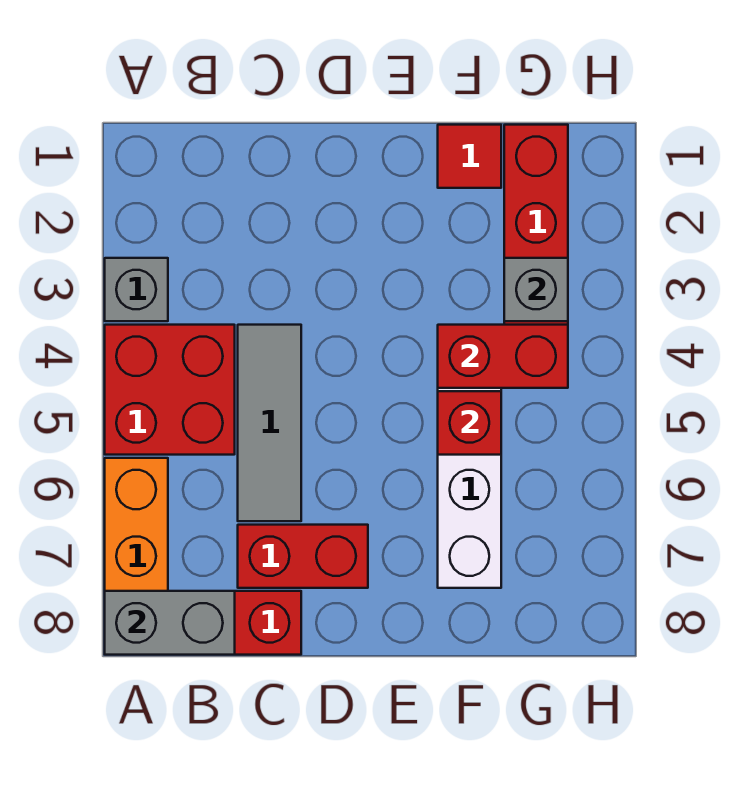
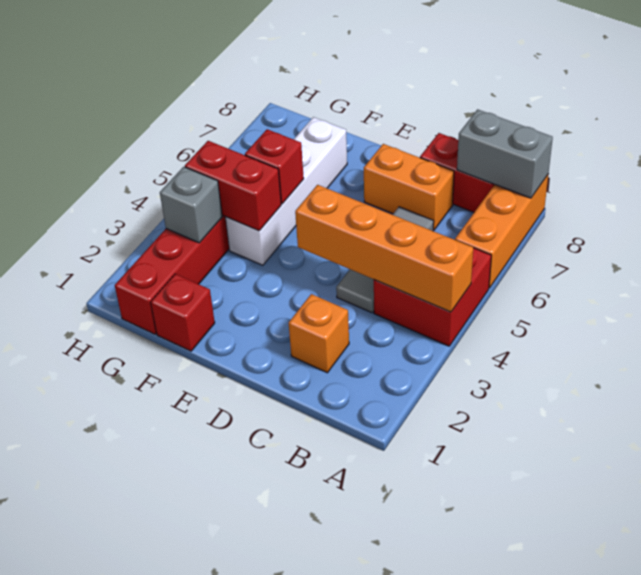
grey brick A3 level 1 -> none
none -> orange brick A4:D4 level 2
none -> orange brick C2 level 1
red brick C7:D7 level 1 -> orange brick C7:D7 level 1
red tile F1 level 1 -> red brick F1 level 1

